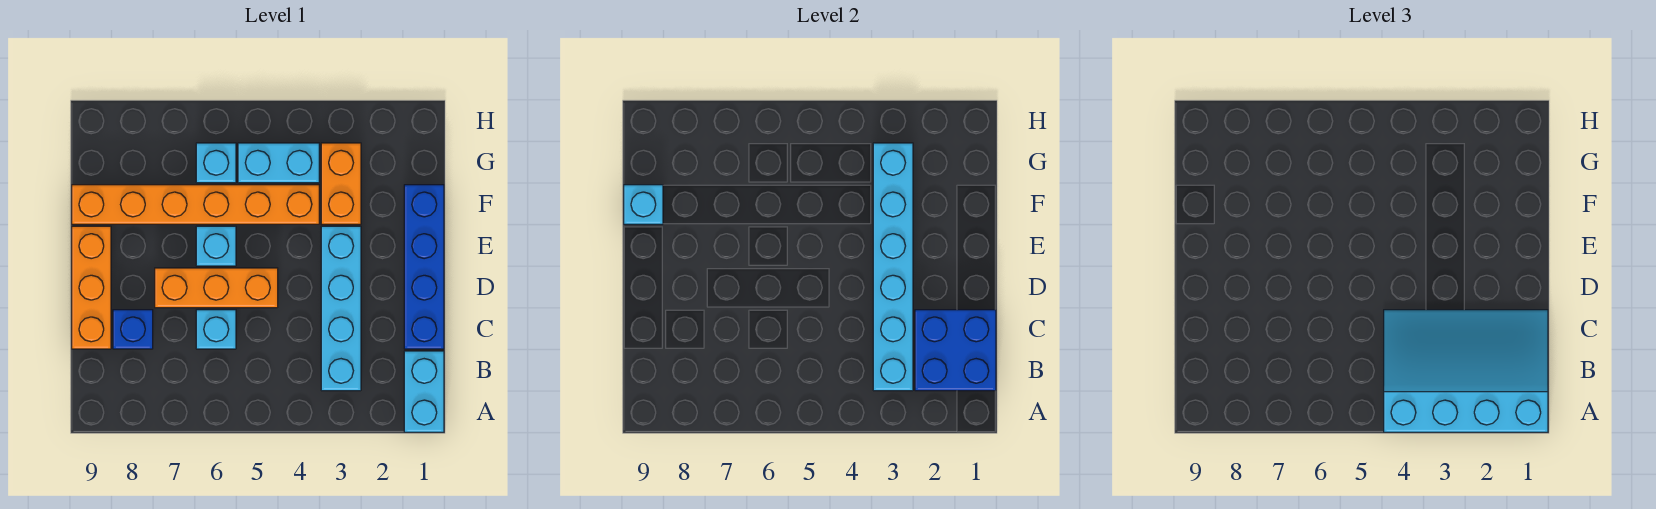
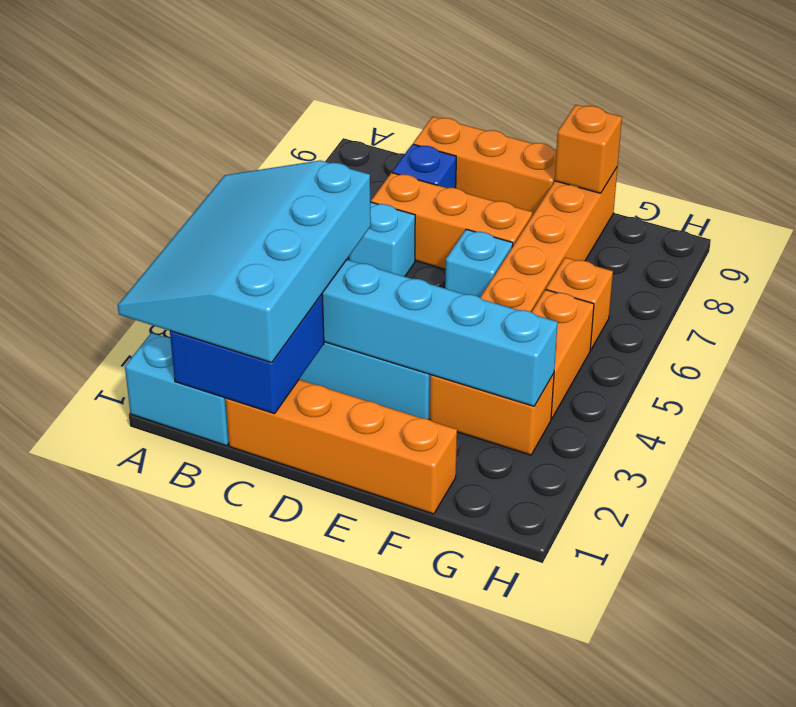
cyan slope A1:C4 level 3 top A -> cyan slope A1:C4 level 3 top C
blue brick C1:F1 level 1 -> orange brick C1:F1 level 1
orange brick D5:D7 level 1 -> orange brick C7:E7 level 1
cyan brick F9 level 2 -> orange brick F9 level 2
cyan brick G4:G5 level 1 -> orange brick G4:G5 level 1
cyan brick G6 level 1 -> orange brick G6 level 1

